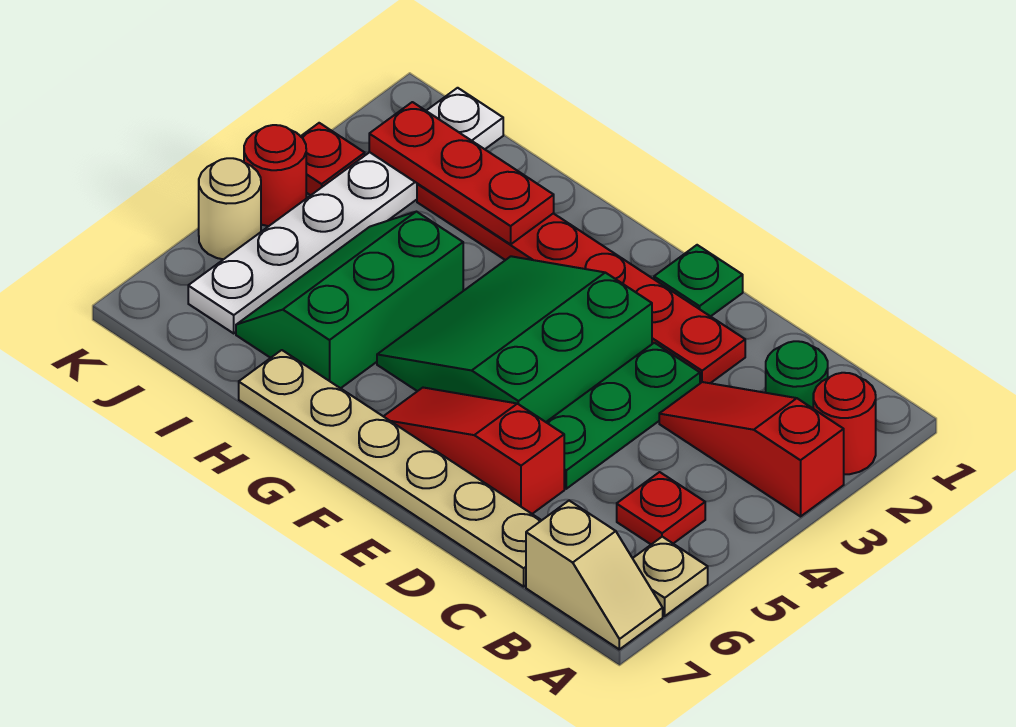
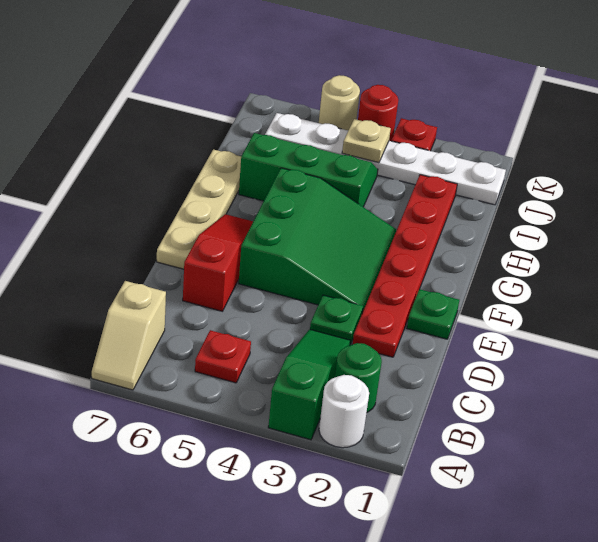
red round brick A2 level 1 -> white round brick A2 level 1
red slope A3:C3 level 1 top A -> green slope A3:C3 level 1 top A
tan plate A6 level 1 -> tan plate J4 level 2
tan plate C7:H7 level 1 -> tan plate E7:H7 level 1
green plate D3:D5 level 1 -> green plate D3 level 1
green slope E3:G5 level 1 top E -> green slope E3:G5 level 1 top 5
red plate H2:J2 level 2 -> none

